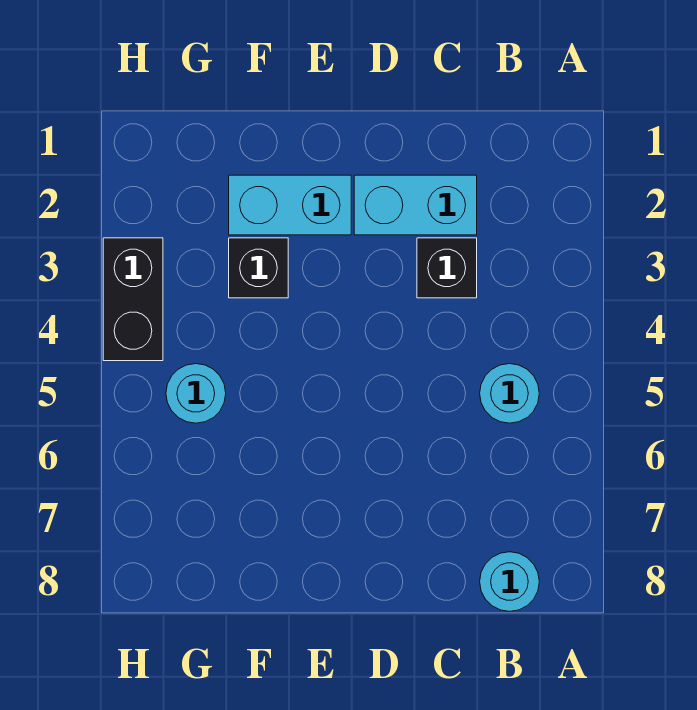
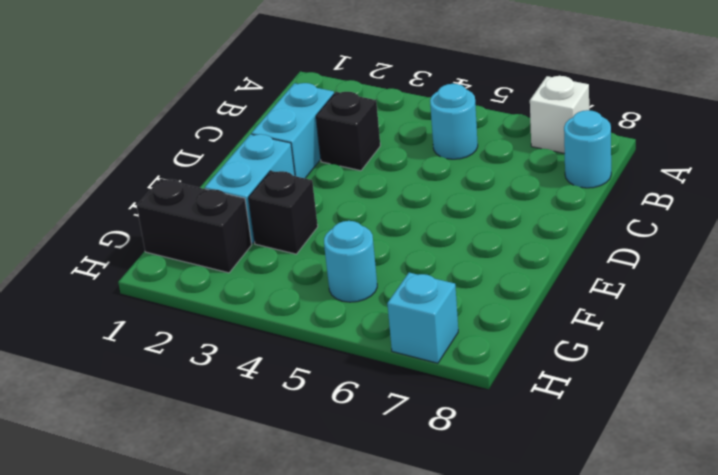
none -> white brick A7 level 1
black brick H3:H4 level 1 -> black brick G1:G2 level 1
none -> cyan brick H7 level 1

